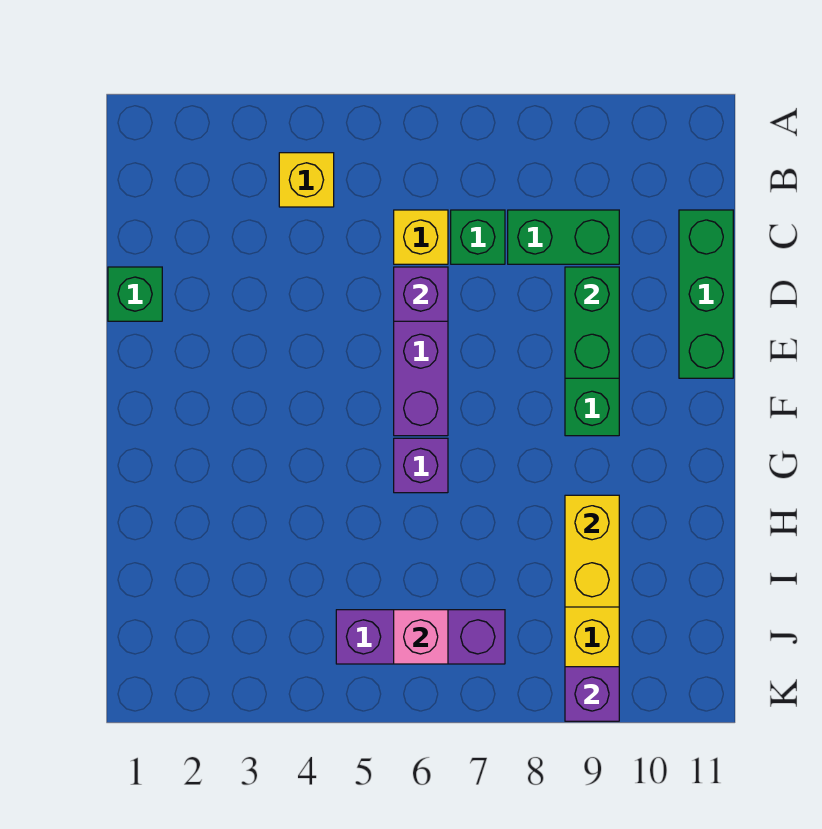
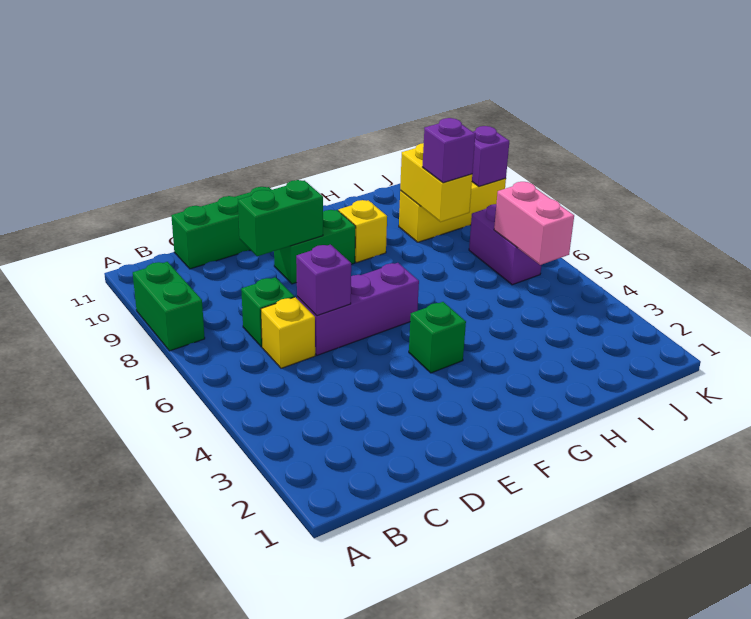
yellow brick B4 level 1 -> yellow brick G9 level 1
green brick C8:C9 level 1 -> green brick A8:A9 level 1
green brick D1 level 1 -> green brick F4 level 1
purple brick G6 level 1 -> purple brick I8 level 3
yellow brick H9:I9 level 2 -> yellow brick I8:I9 level 2
purple brick J5:J7 level 1 -> purple brick J6:J7 level 1
pink brick J6 level 2 -> pink brick J5:J6 level 2

